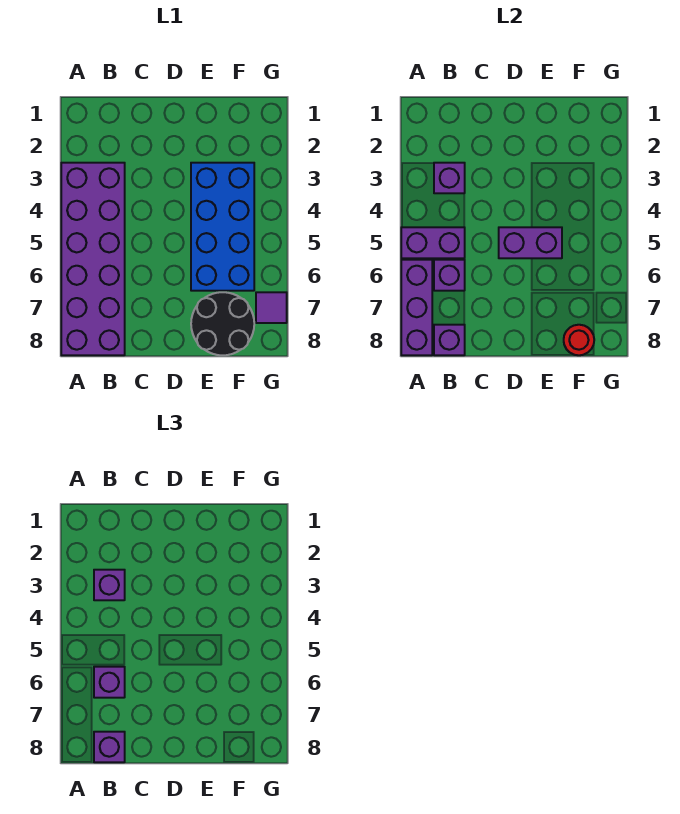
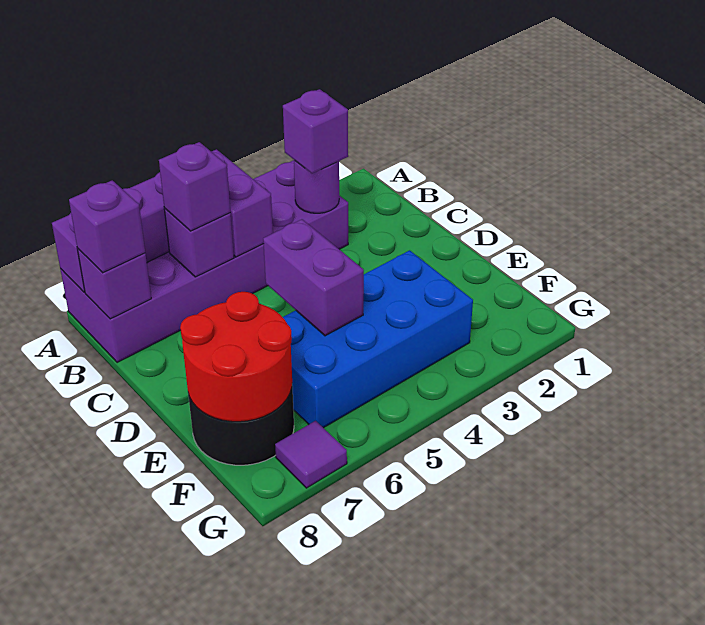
purple brick B3 level 2 -> purple round brick B3 level 2
red round brick F8 level 2 -> red round brick E7:F8 level 2

